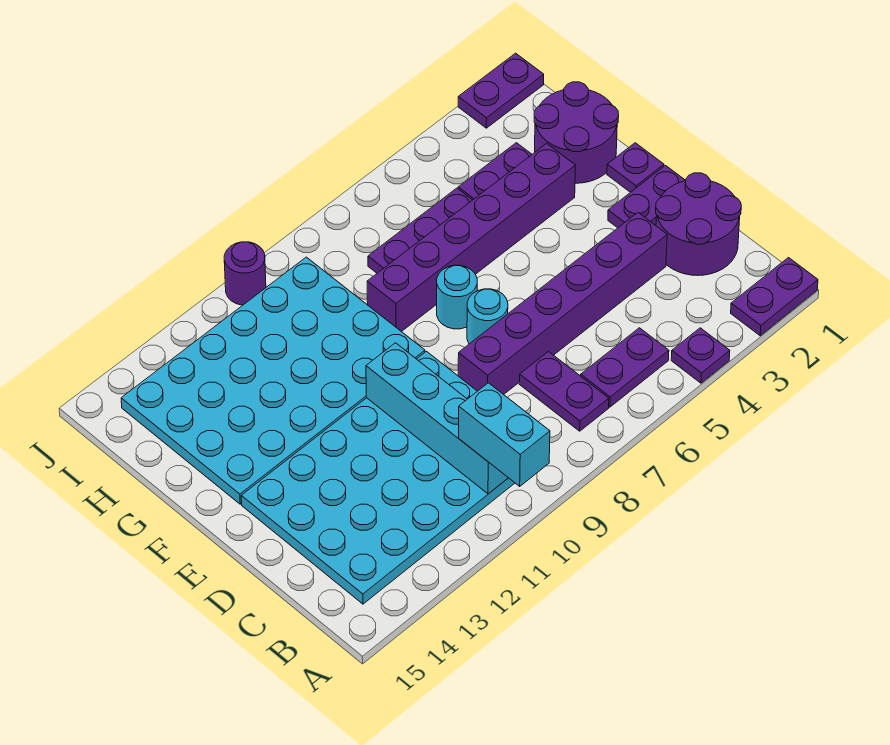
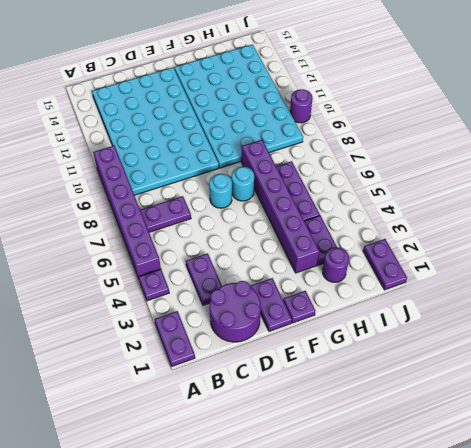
cyan brick A10:B10 level 3 -> none
purple plate B5:B6 level 1 -> purple plate C3:C4 level 1
cyan brick B10:E10 level 2 -> none
purple brick D3:D8 level 1 -> purple brick A5:A10 level 1
purple round brick G1:H2 level 1 -> purple round brick H2 level 1

